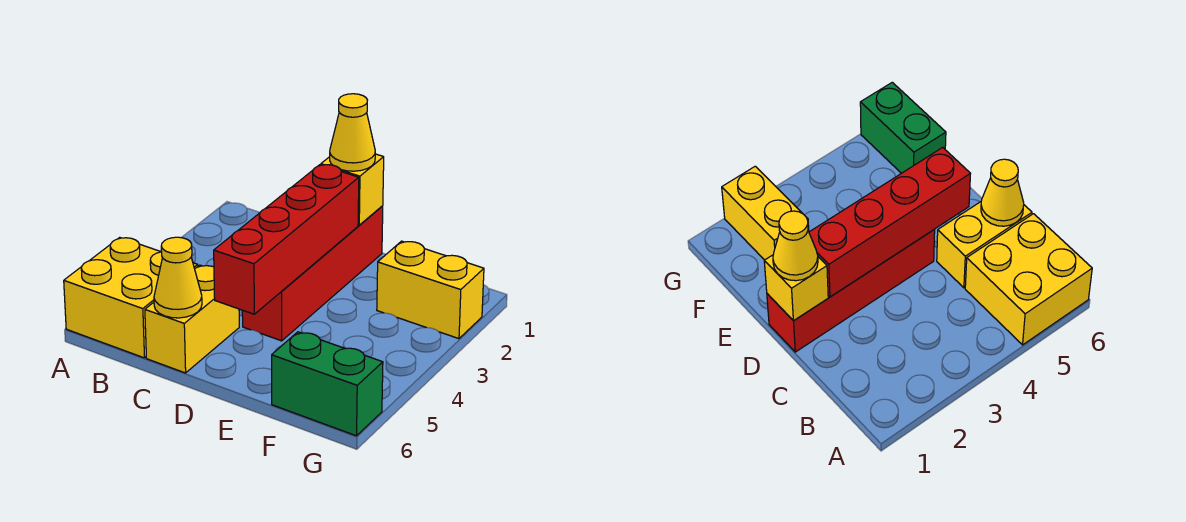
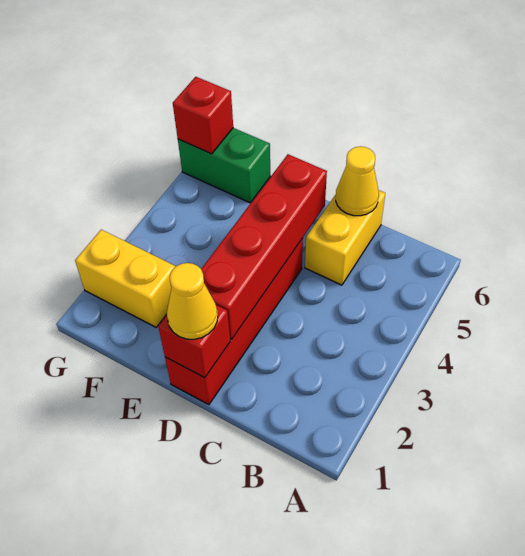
yellow brick A5:B6 level 1 -> none
yellow brick D1 level 2 -> red brick D1 level 2
none -> red brick G6 level 2

